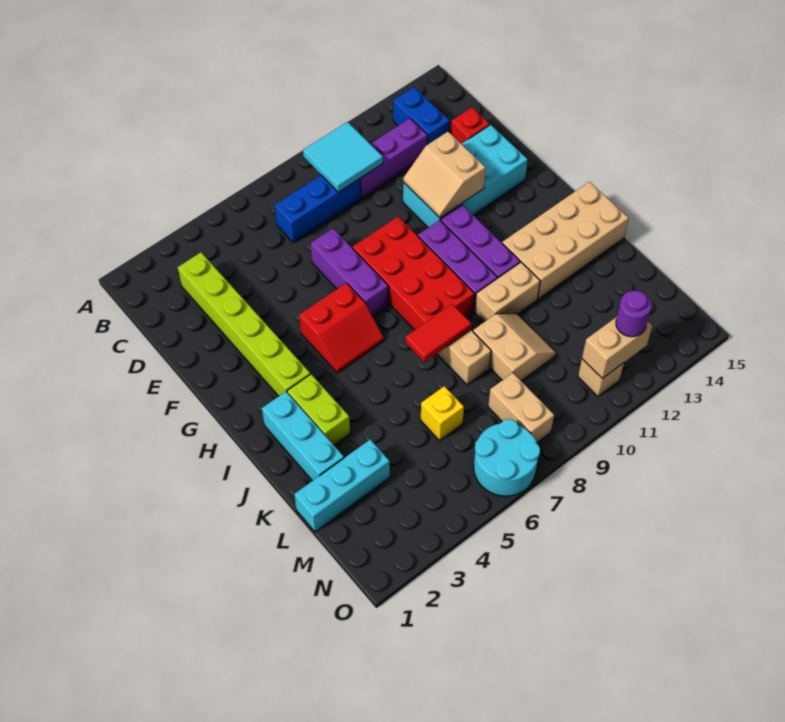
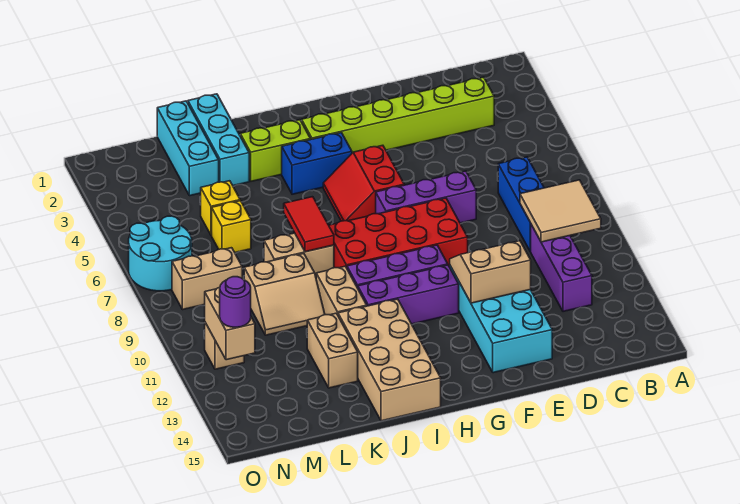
cyan tile B9:C10 level 2 -> tan tile B9:C10 level 2
blue brick B13:C13 level 1 -> blue brick H4:I4 level 1
red brick D14 level 1 -> none
cyan brick I2:K2 level 1 -> cyan brick K1:K3 level 1
none -> tan brick K12:K13 level 1
none -> yellow brick L5 level 1

